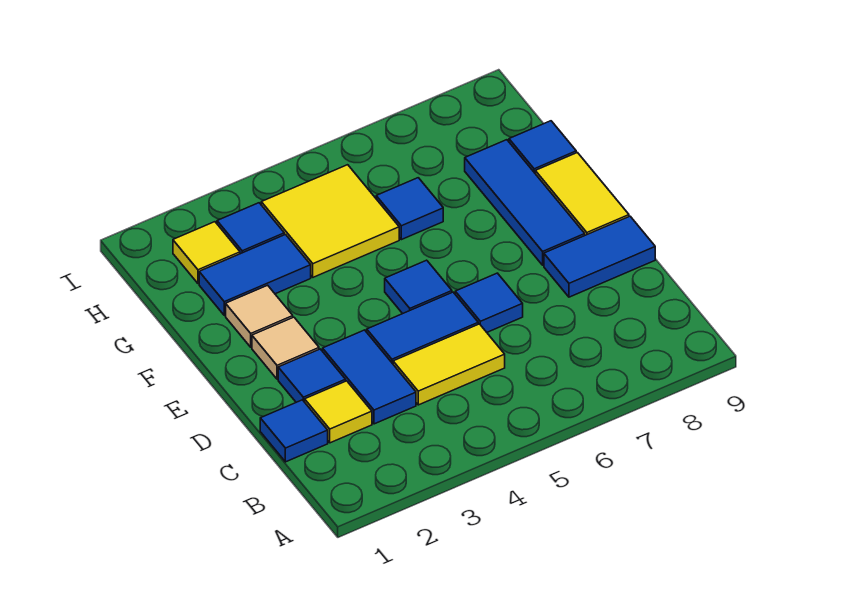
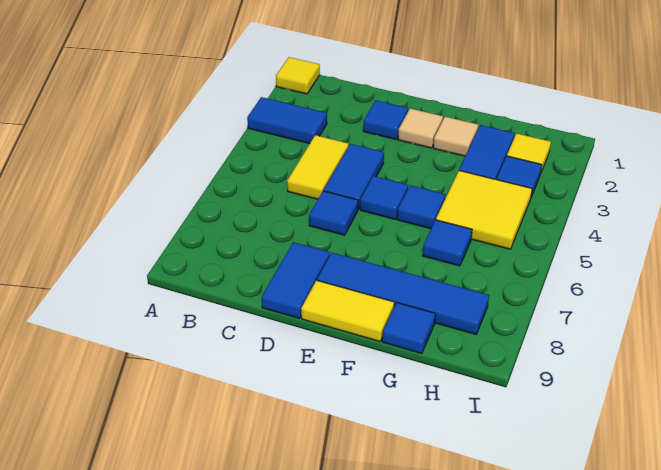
blue tile C1 level 1 -> blue tile F5 level 1
yellow tile C2 level 1 -> yellow tile A1 level 1
blue tile C3:D3 level 1 -> blue tile A3:B3 level 1
blue tile E8:G8 level 1 -> blue tile E8:H8 level 1

